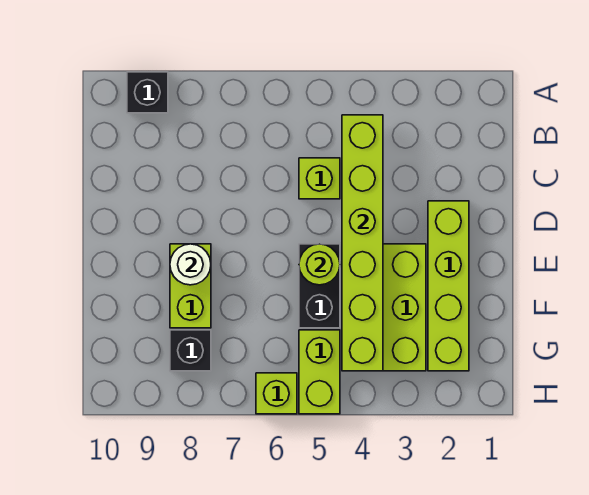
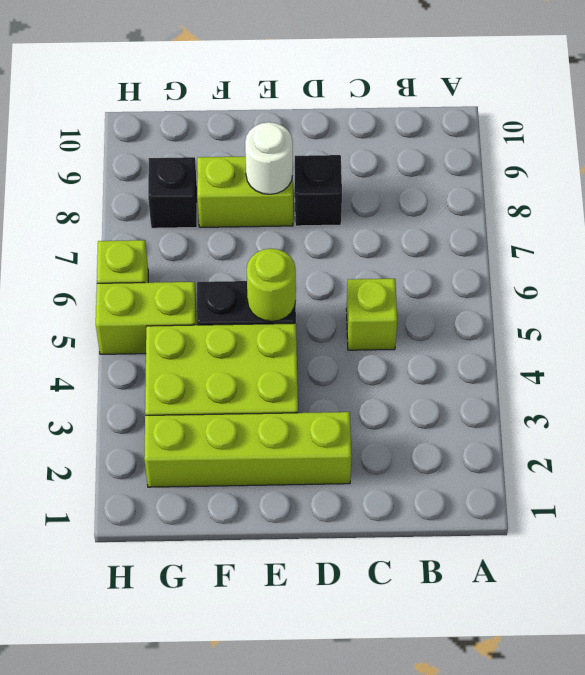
black brick A9 level 1 -> black brick D8 level 1
lime brick B4:G4 level 2 -> none

